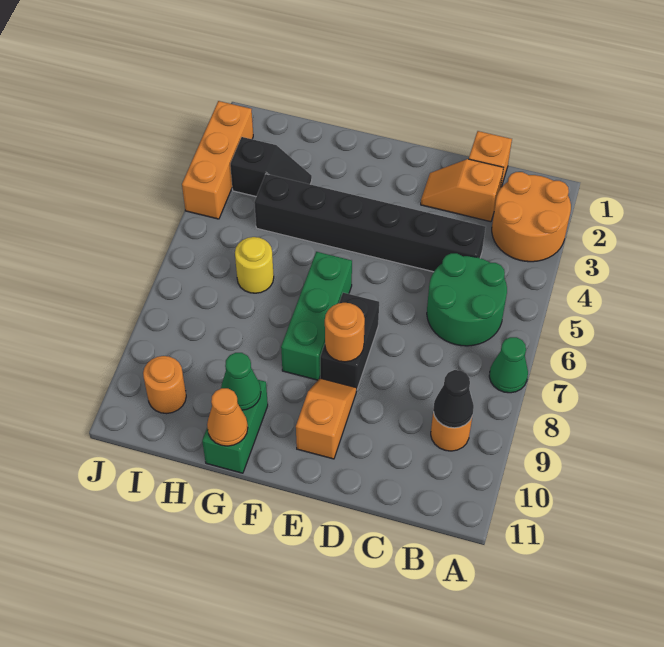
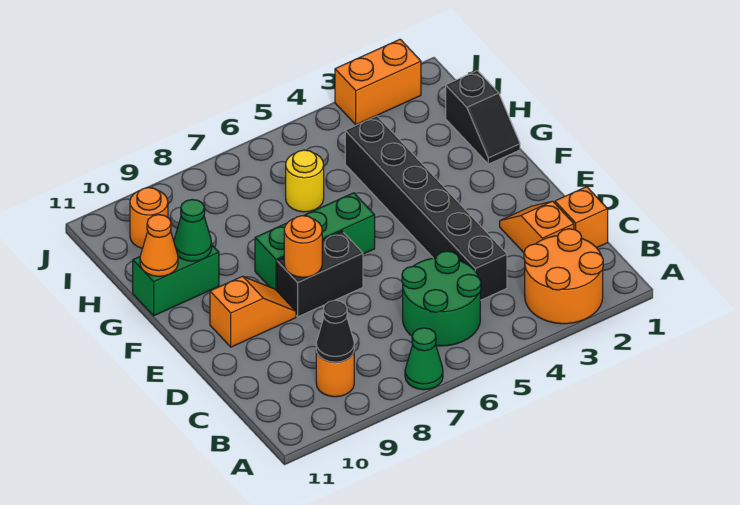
black slope H3:I3 level 1 top I -> black slope G1:H1 level 1 top H
orange brick J2:J4 level 1 -> orange brick J2:J3 level 1

